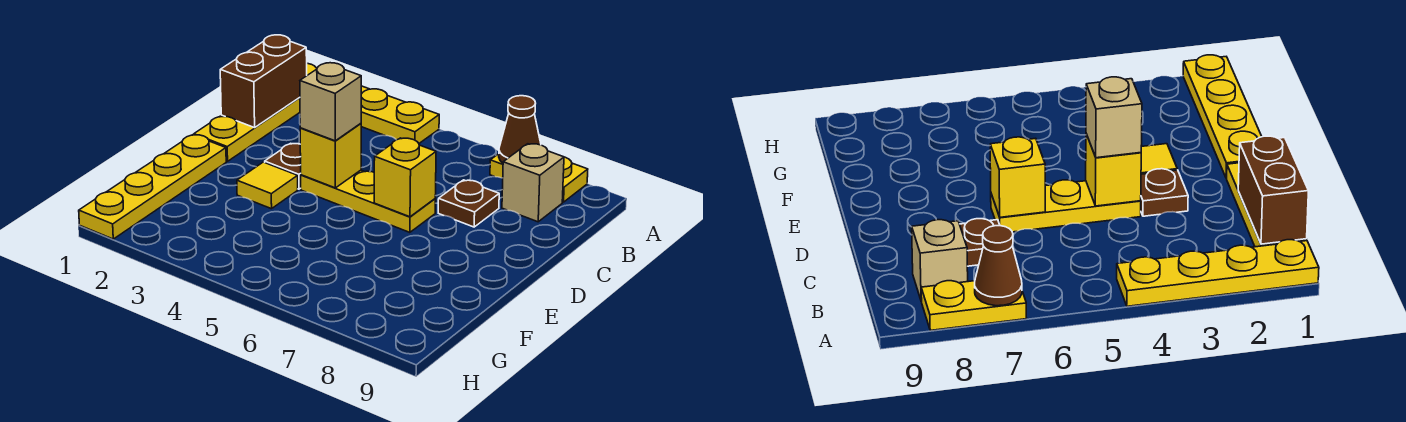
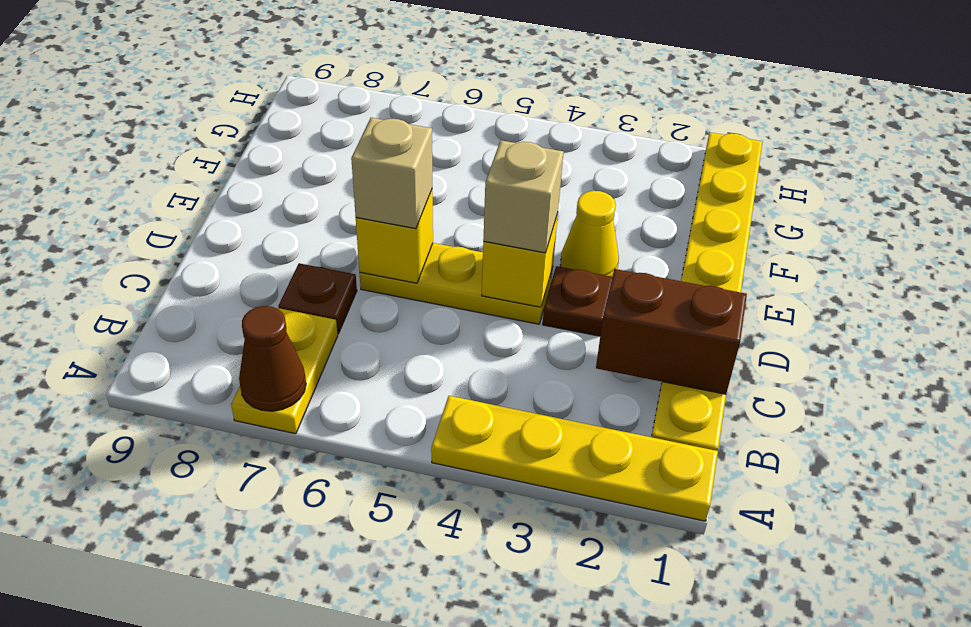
yellow plate A7:A8 level 1 -> yellow plate A7:B7 level 1
brown brick B1:C1 level 2 -> brown brick C1:C2 level 2
tan brick B8 level 1 -> tan brick D6 level 3
yellow tile E3 level 1 -> yellow cone E3 level 1

